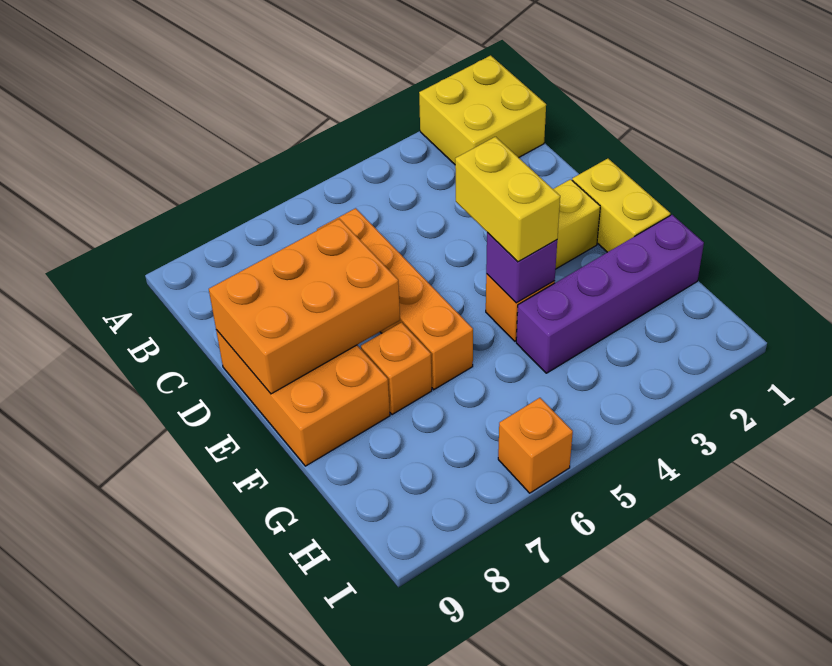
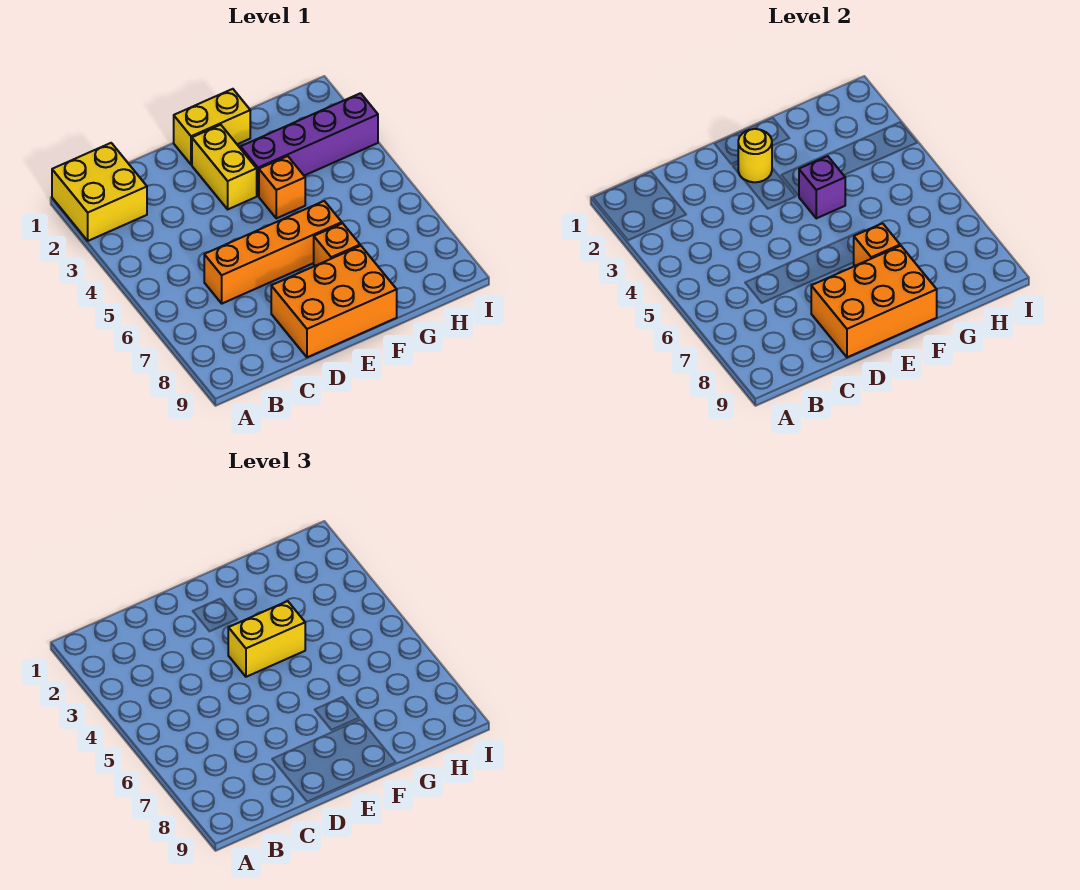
orange brick D7:E9 level 2 -> orange brick D8:F9 level 2
none -> yellow round brick E2 level 2
purple brick G1:G4 level 1 -> purple brick F3:I3 level 1
orange brick I6 level 1 -> orange brick F7 level 2

